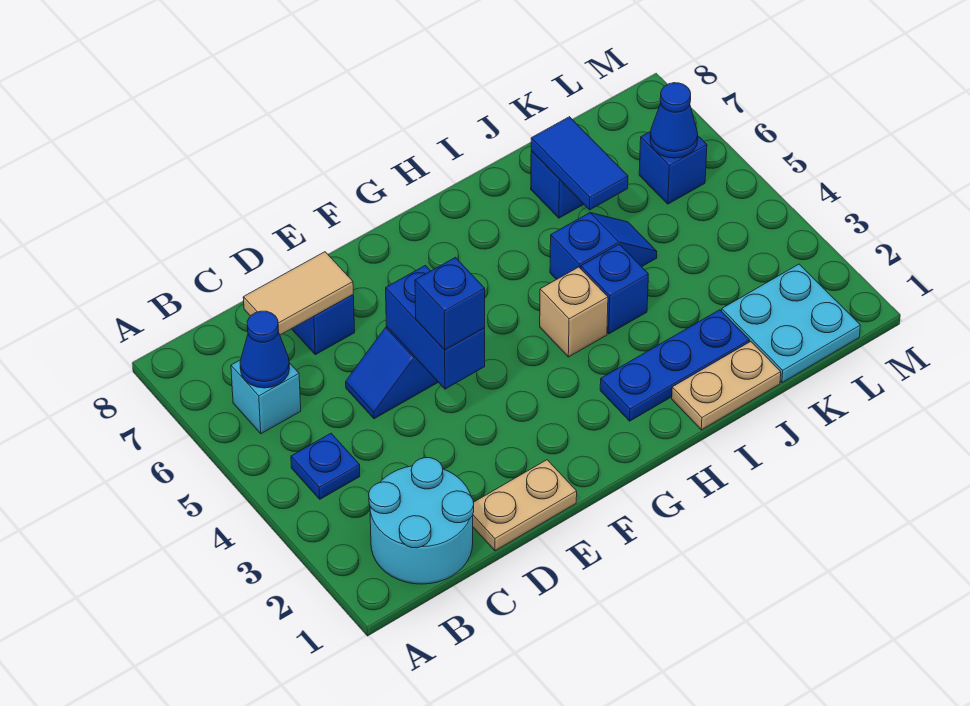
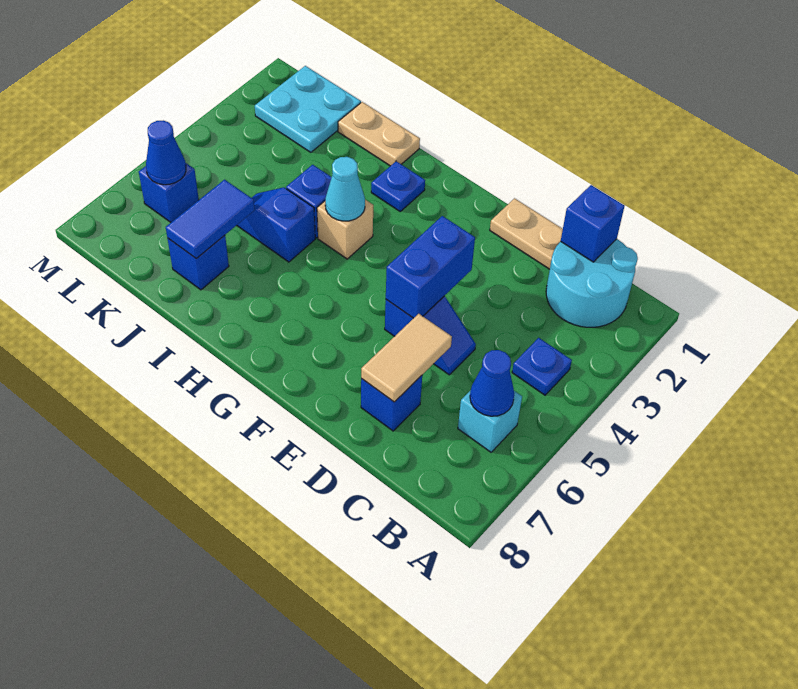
tan tile C7:D7 level 2 -> tan tile D6:D7 level 2
blue brick E4 level 3 -> blue brick C1 level 2
blue plate H2:J2 level 1 -> blue plate H2 level 1
none -> cyan cone H4 level 2

